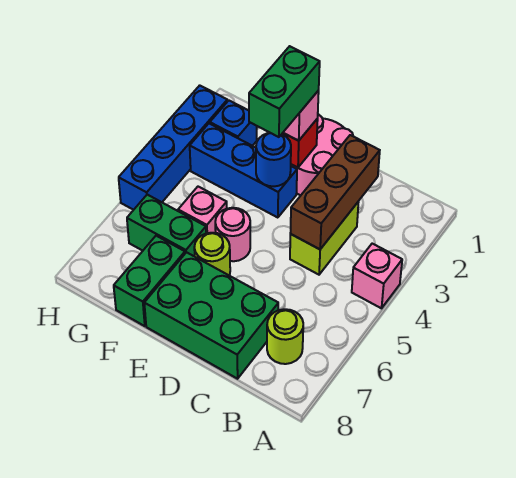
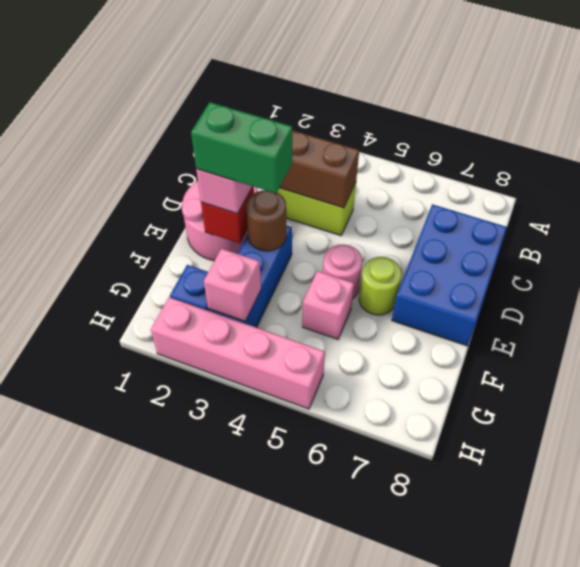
pink brick A4 level 1 -> pink brick G3 level 2
lime round brick B7 level 1 -> none
green brick C7:E8 level 1 -> blue brick C7:E8 level 1
blue round brick E3 level 2 -> brown round brick E3 level 2
green brick F6:G6 level 1 -> none
green brick F7:F8 level 1 -> none
blue brick H2:H5 level 1 -> pink brick H2:H5 level 1

